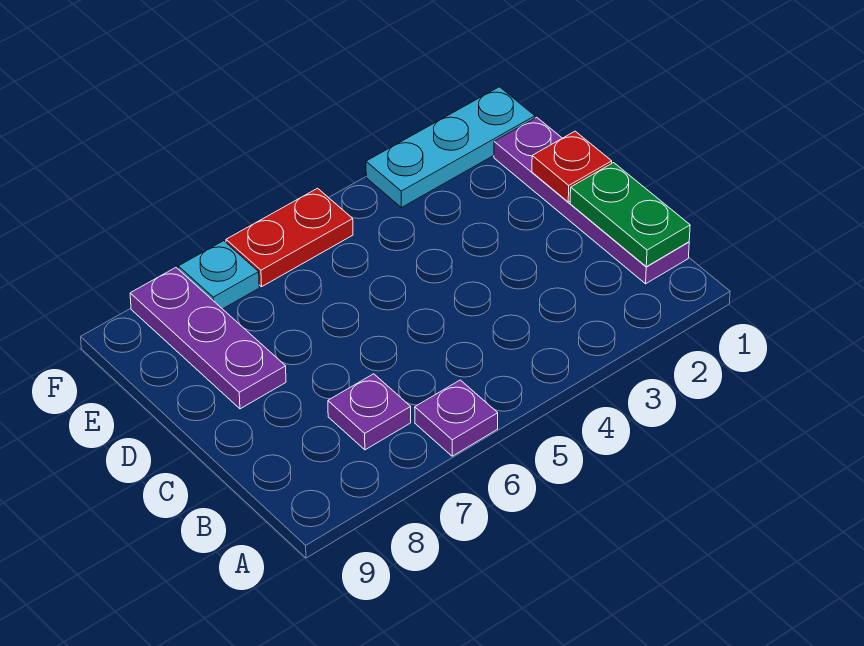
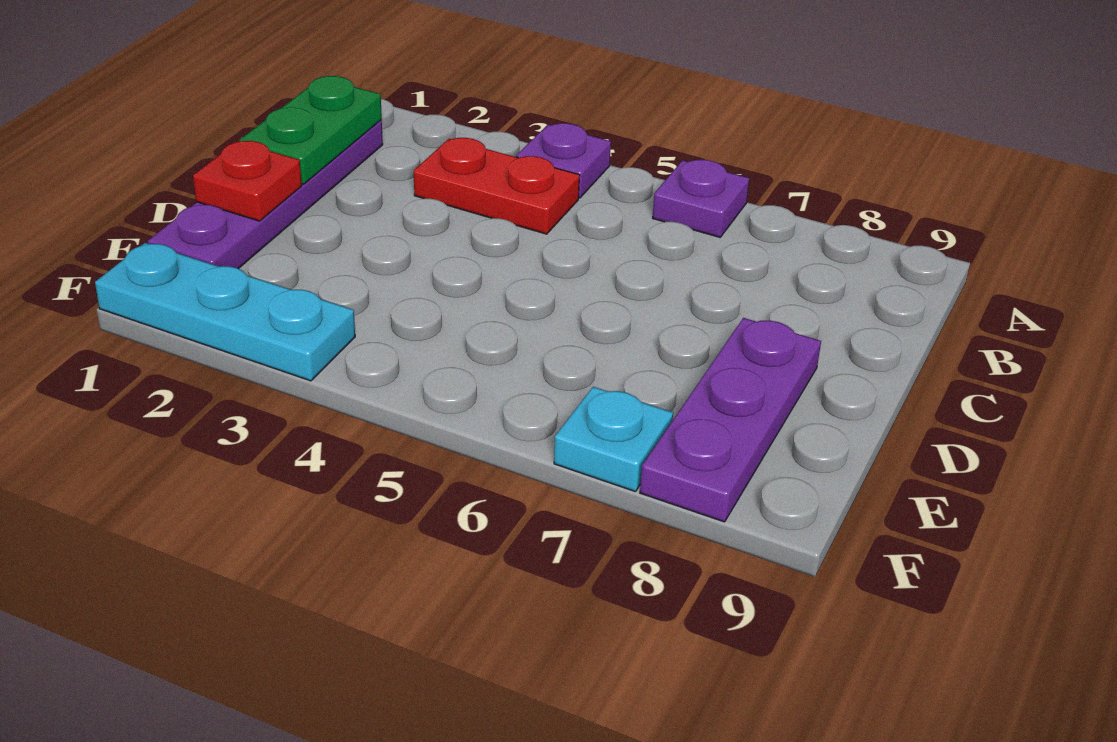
purple plate B7 level 1 -> purple plate A4 level 1
red plate F5:F6 level 1 -> red plate B3:B4 level 1

